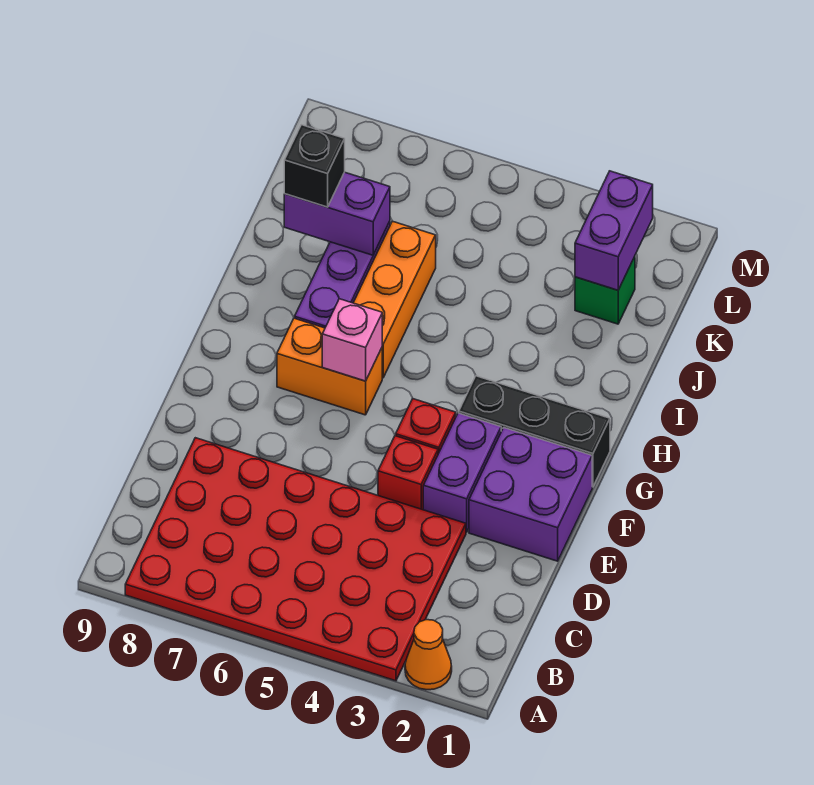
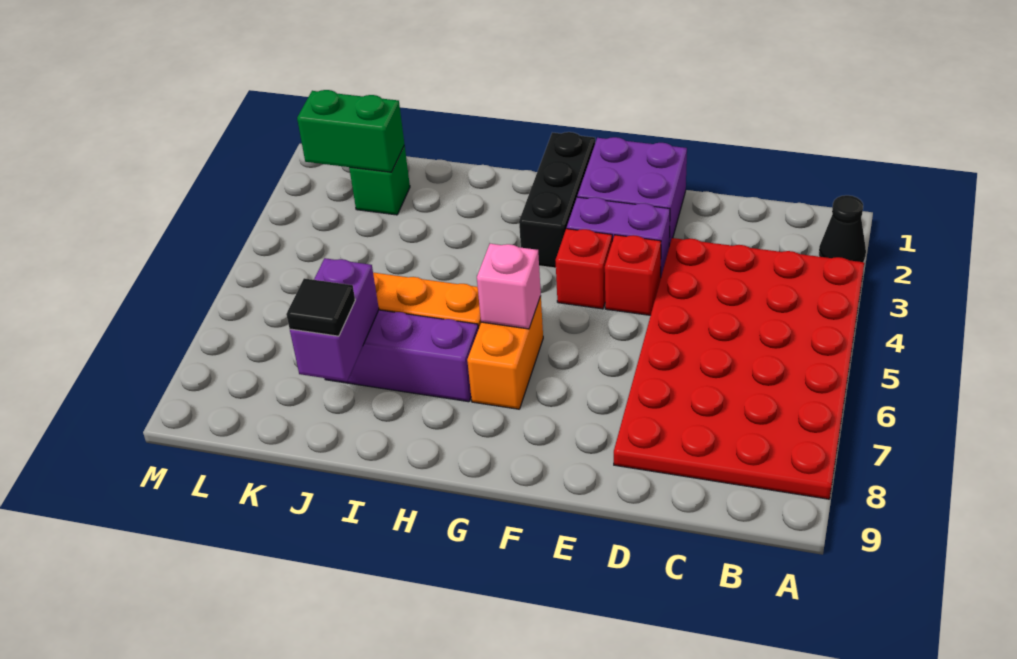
orange cone A2 level 1 -> black cone A2 level 1
black brick J8 level 3 -> black tile J8 level 3
purple brick K2:L2 level 2 -> green brick K2:L2 level 2

